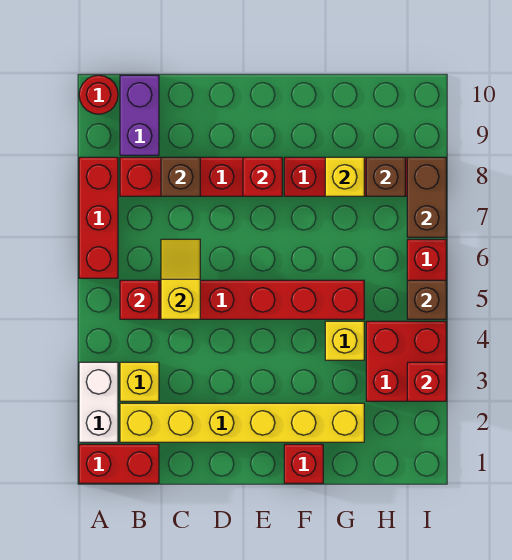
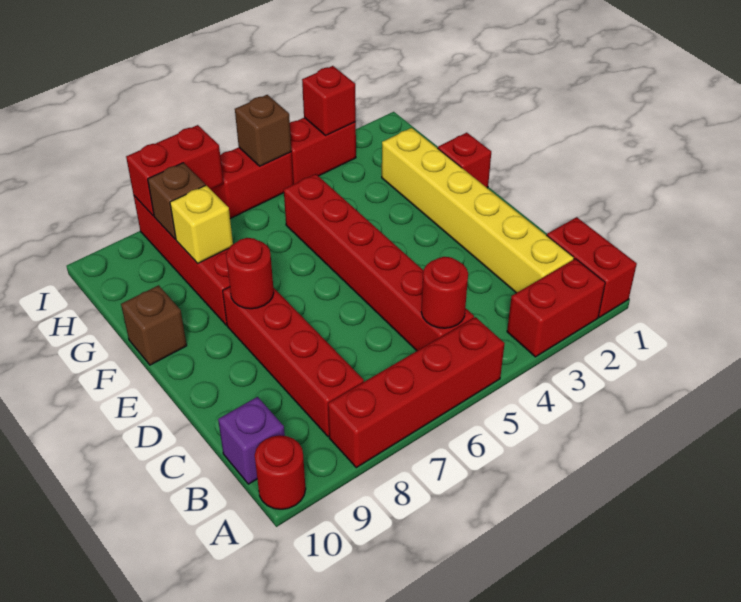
white brick A2:A3 level 1 -> red brick A2:A3 level 1
red brick A6:A8 level 1 -> red brick A5:A8 level 1
yellow brick B3 level 1 -> none
red brick B5 level 2 -> red round brick B5 level 2
purple brick B9:B10 level 1 -> purple brick B10 level 1
yellow slope C5:C6 level 2 top 5 -> none
brown brick C8 level 2 -> brown brick F10 level 1
red brick E8 level 2 -> red round brick E8 level 2
yellow brick G4 level 1 -> none
red brick H3:I4 level 1 -> red brick I3:I4 level 1
brown brick I7:I8 level 2 -> red brick I7:I8 level 2

